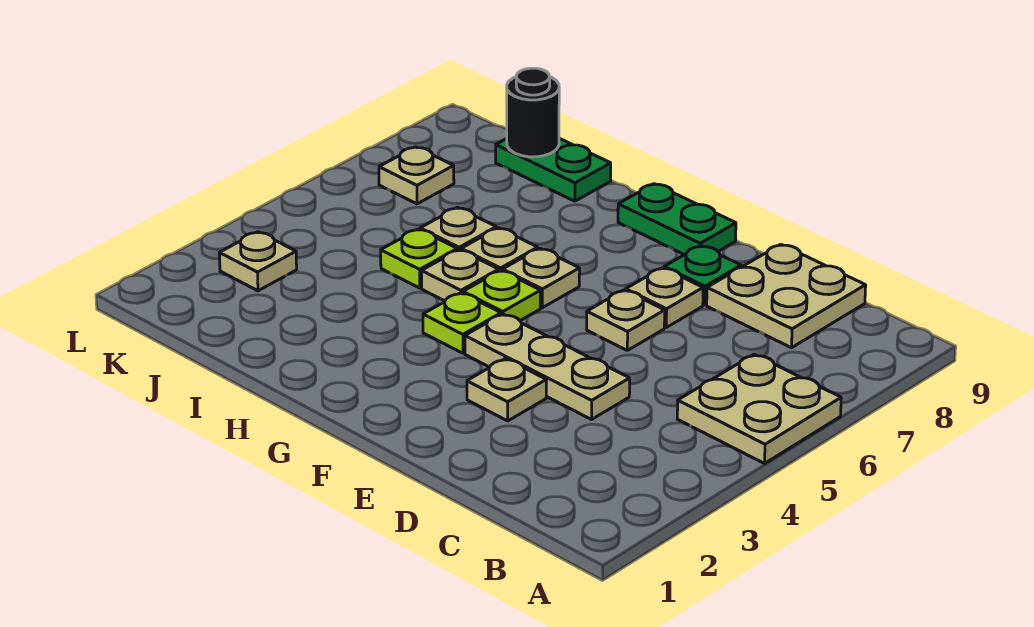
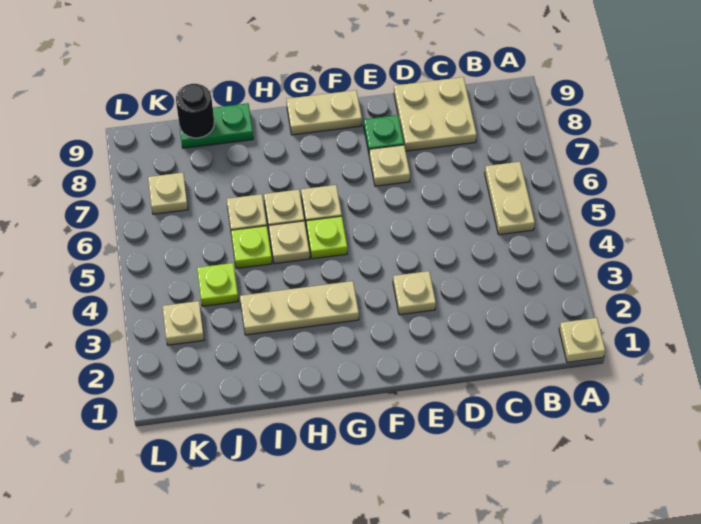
tan plate A5:B6 level 1 -> tan plate B5:B6 level 1
tan plate D4:F4 level 1 -> tan plate G3:I3 level 1
tan plate E6 level 1 -> tan plate A1 level 1
green plate F9:G9 level 1 -> tan plate F9:G9 level 1
lime plate G4 level 1 -> lime plate J4 level 1

